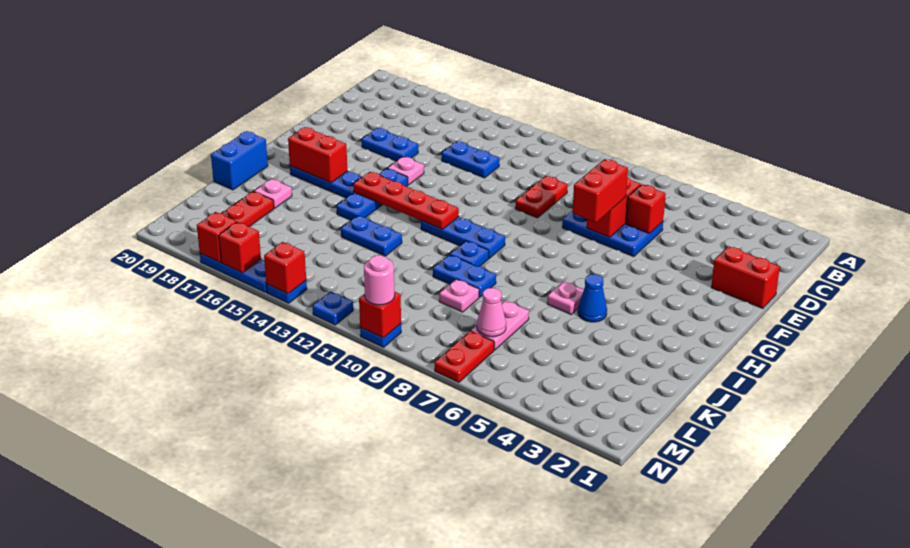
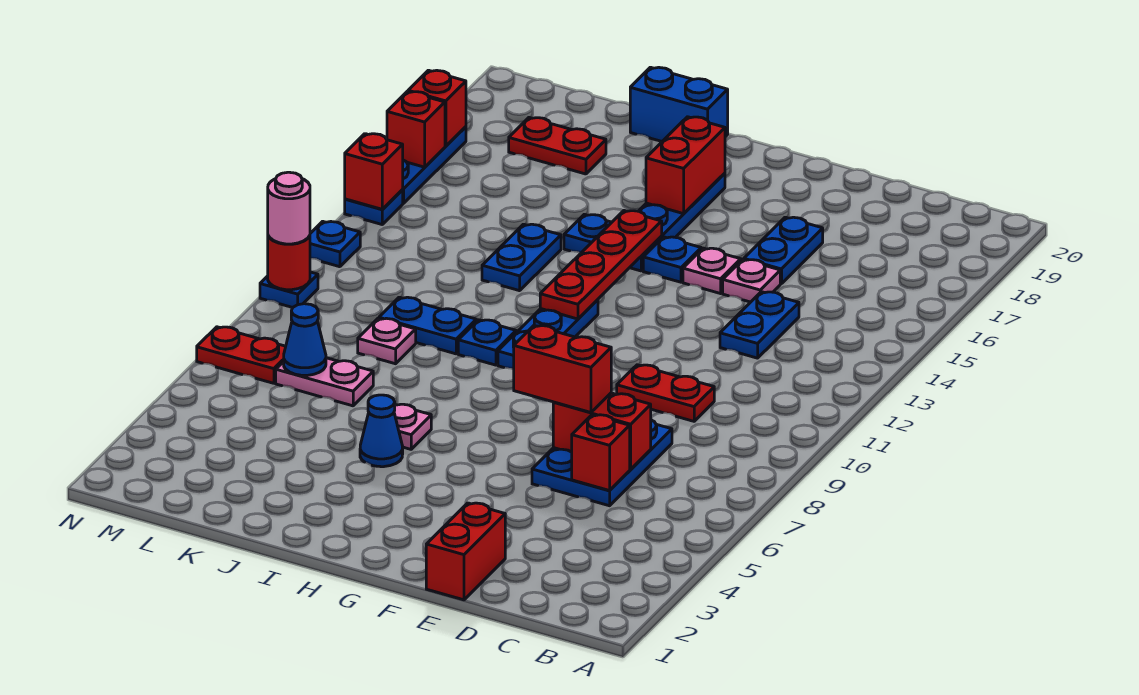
blue plate J9:J10 level 1 -> blue plate J10:K10 level 1
pink plate J18 level 1 -> pink plate E15 level 1
pink cone L7 level 2 -> blue cone L7 level 2
red brick N10 level 2 -> red round brick N10 level 2

